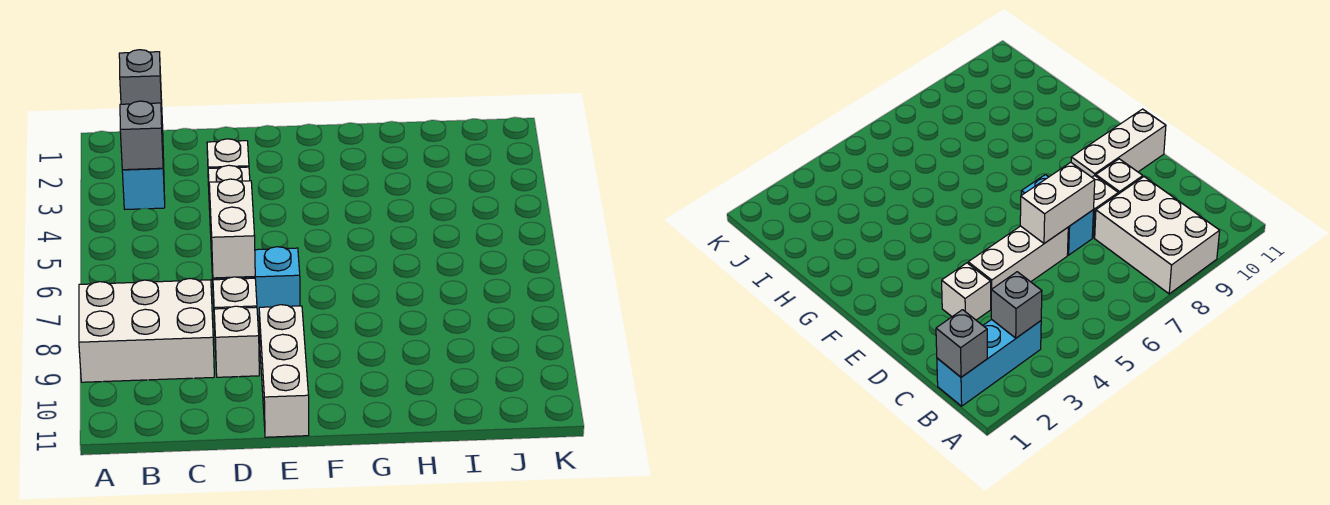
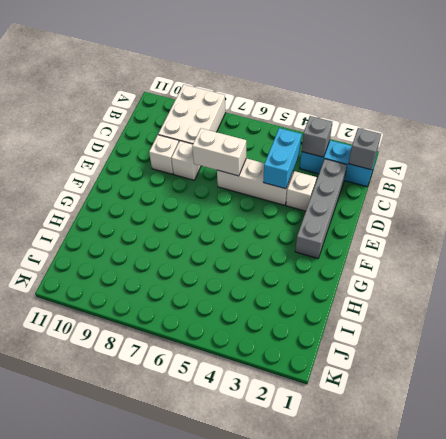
none -> grey brick C2:F2 level 1
cyan brick D7:E7 level 1 -> cyan brick C4:D4 level 2
white brick E9:E11 level 1 -> none

